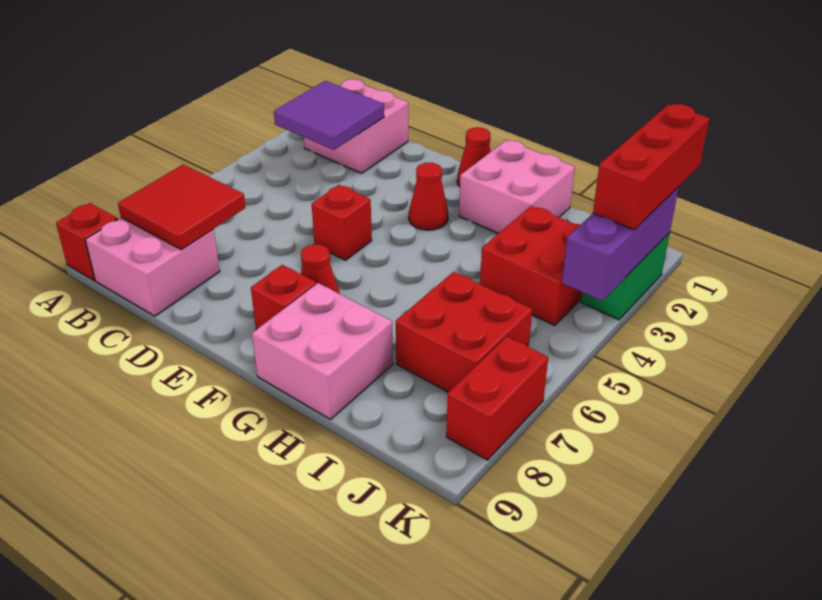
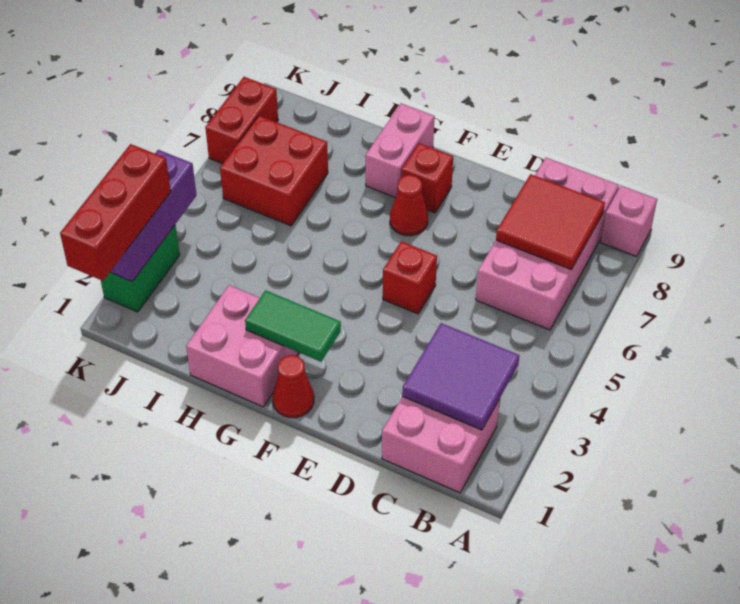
red brick A9 level 1 -> pink brick A9 level 1
pink brick B8:C9 level 1 -> pink brick B6:C9 level 1
none -> green tile F2:G2 level 2
red cone F3 level 1 -> none
pink brick G8:H9 level 1 -> pink brick G8:G9 level 1
red brick I3:J4 level 1 -> none

